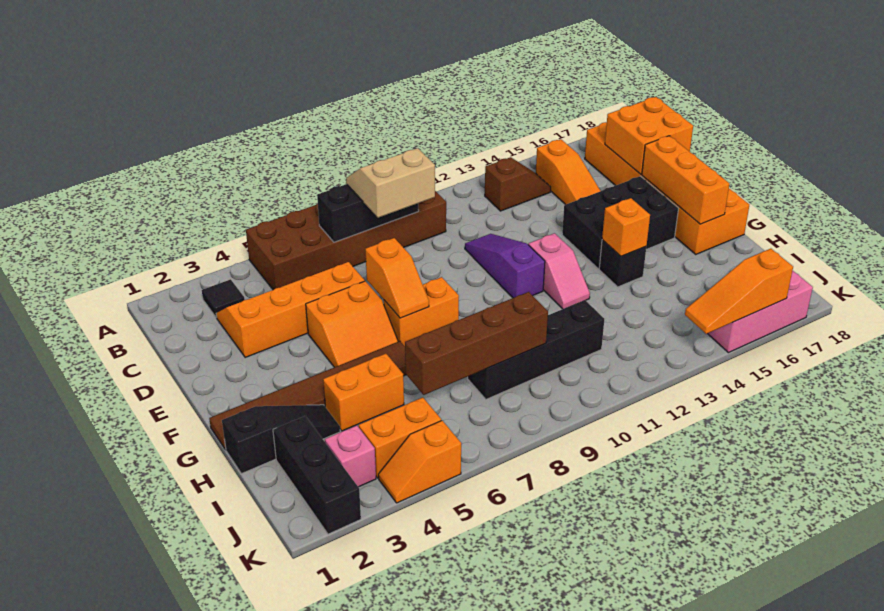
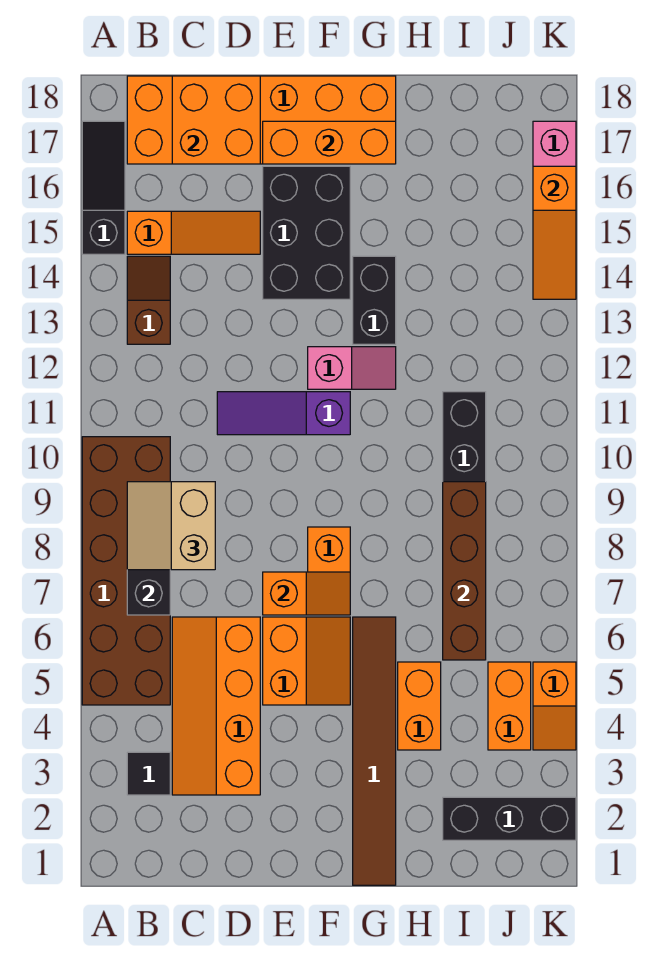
black brick G14 level 1 -> black brick G13:G14 level 1
orange brick G14 level 2 -> none
black slope H1:H3 level 1 top 1 -> black slope A15:A17 level 1 top 15
pink brick J3 level 1 -> none

